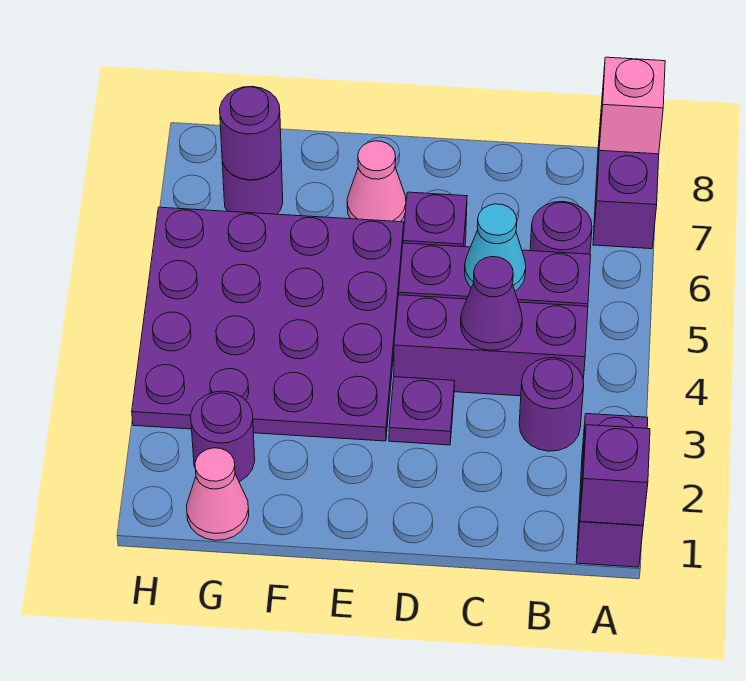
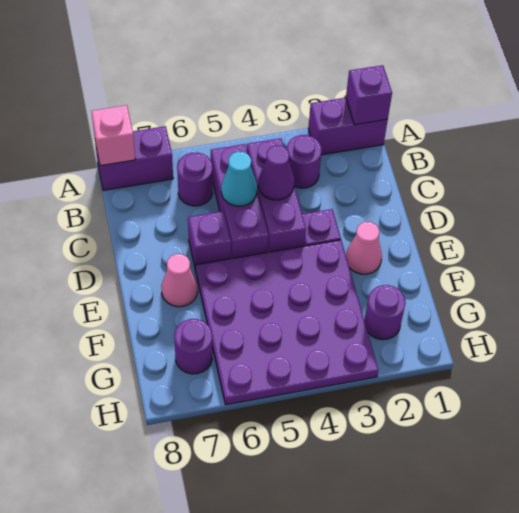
pink cone G1 level 1 -> pink cone E2 level 1
purple round brick G7 level 2 -> none

